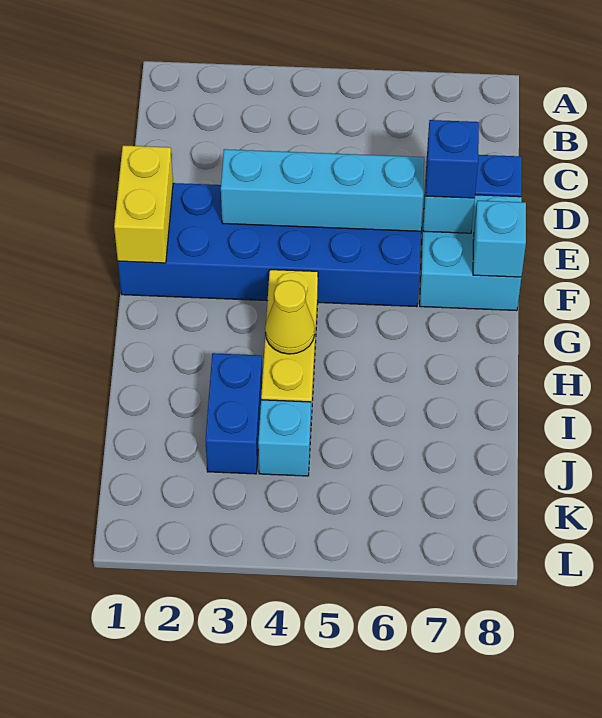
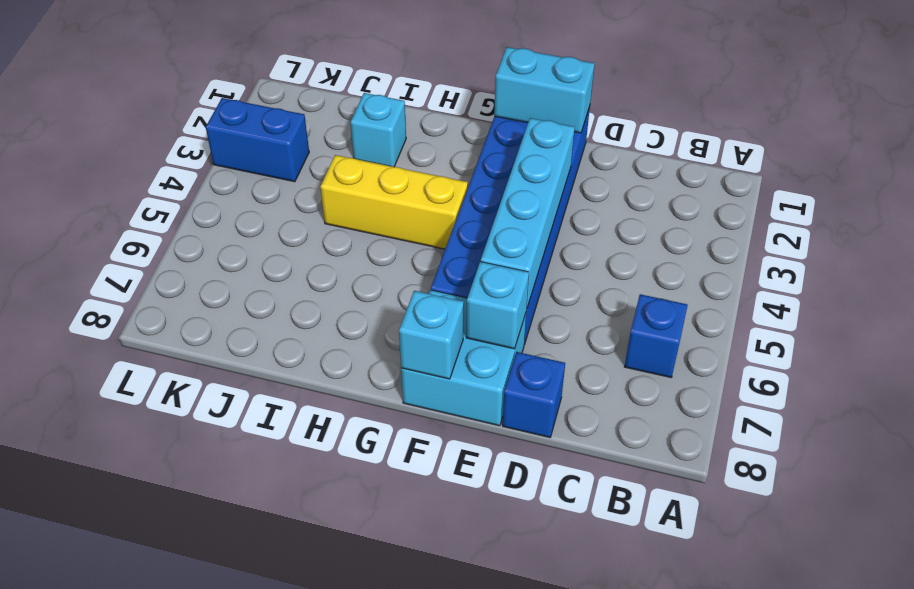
yellow brick E1:F1 level 2 -> cyan brick E1:F1 level 2
blue brick E7 level 3 -> blue brick B6 level 1
yellow cone H4 level 2 -> none
blue brick I3:J3 level 1 -> blue brick K3:L3 level 1
cyan brick J4 level 1 -> cyan brick I2 level 1

